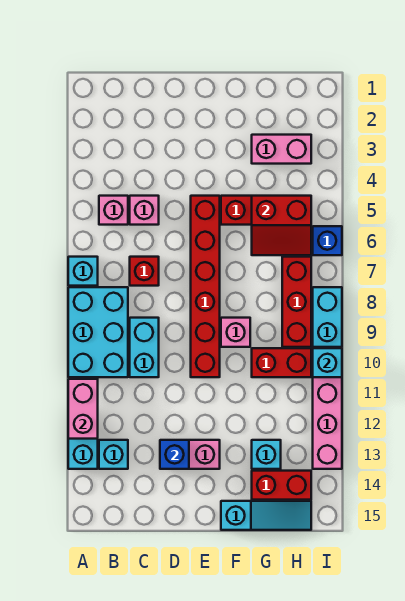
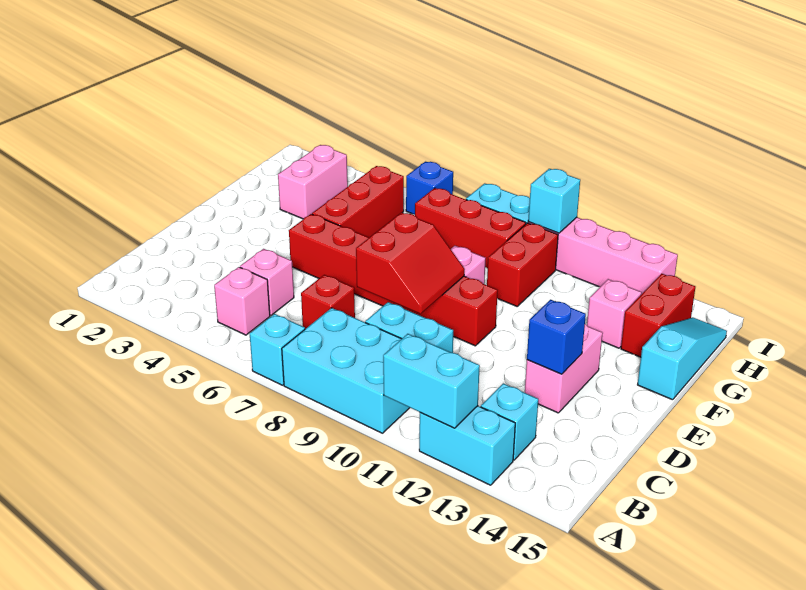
pink brick A11:A12 level 2 -> cyan brick A11:A12 level 2
red slope G5:H6 level 2 top 5 -> red slope D8:E9 level 2 top 8
cyan brick G13 level 1 -> pink brick G13 level 1

